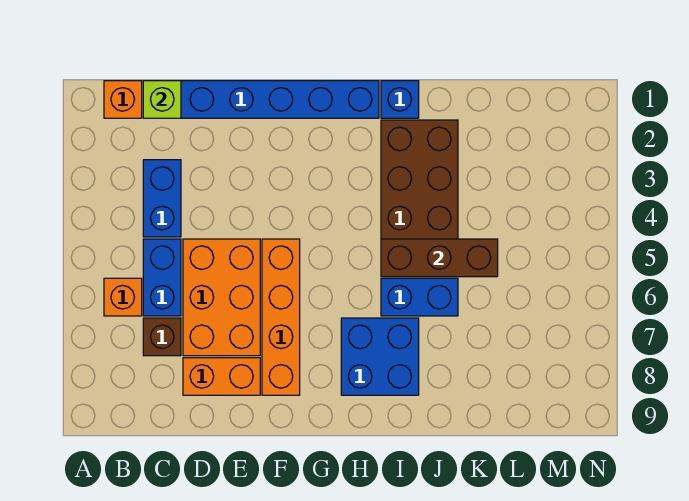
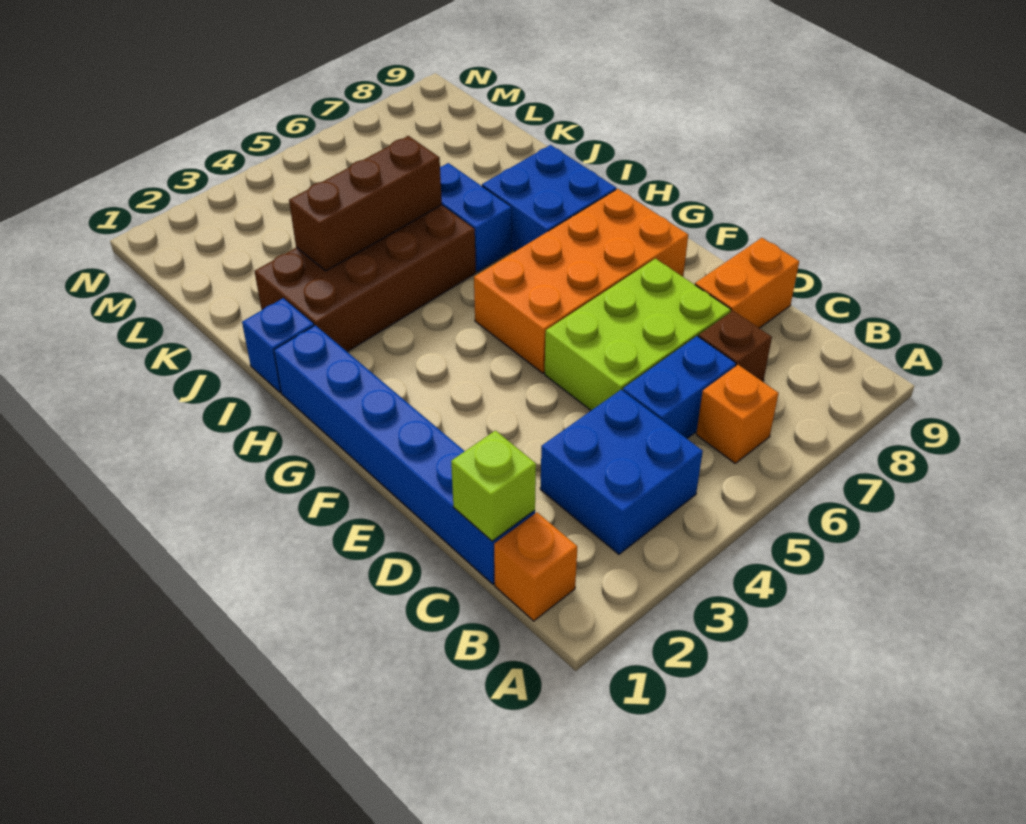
blue brick C3:C4 level 1 -> blue brick B3:C4 level 1
orange brick D5:E7 level 1 -> lime brick D5:E7 level 1
orange brick D8:E8 level 1 -> orange brick D8:D9 level 1
orange brick F5:F8 level 1 -> orange brick F5:G8 level 1
brown brick I5:K5 level 2 -> brown brick J3:J5 level 2

